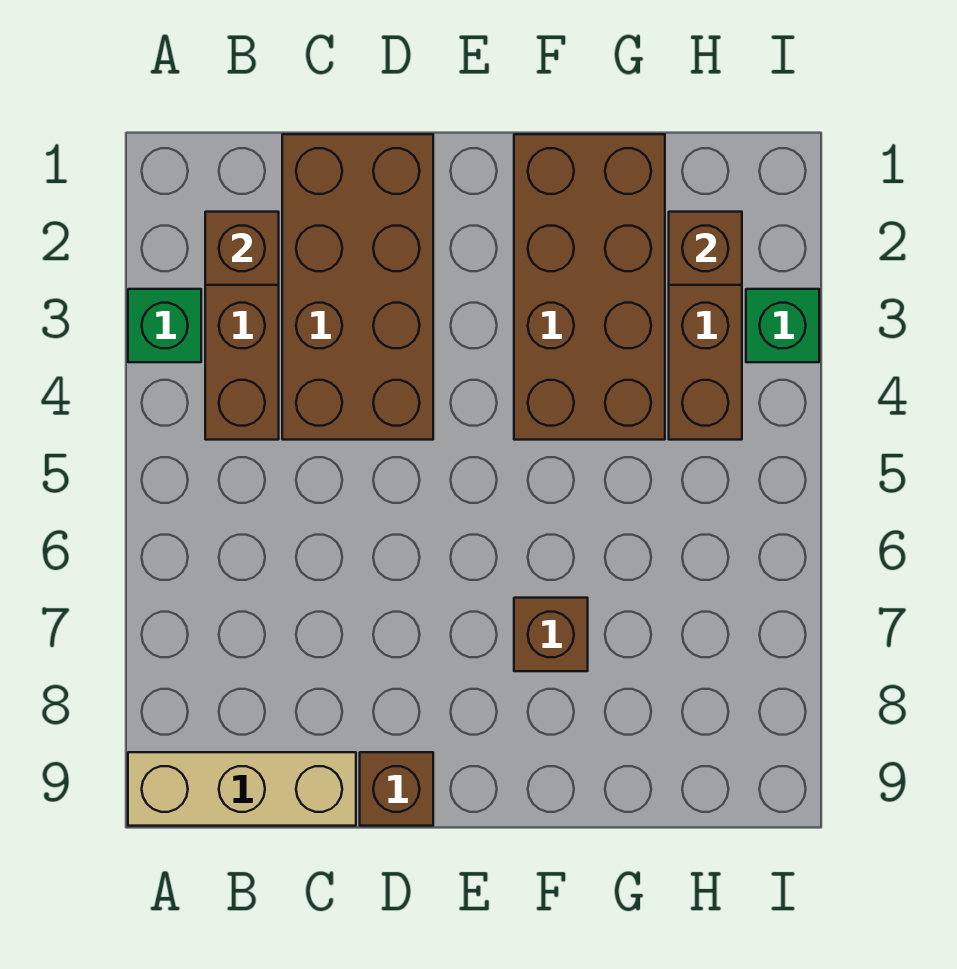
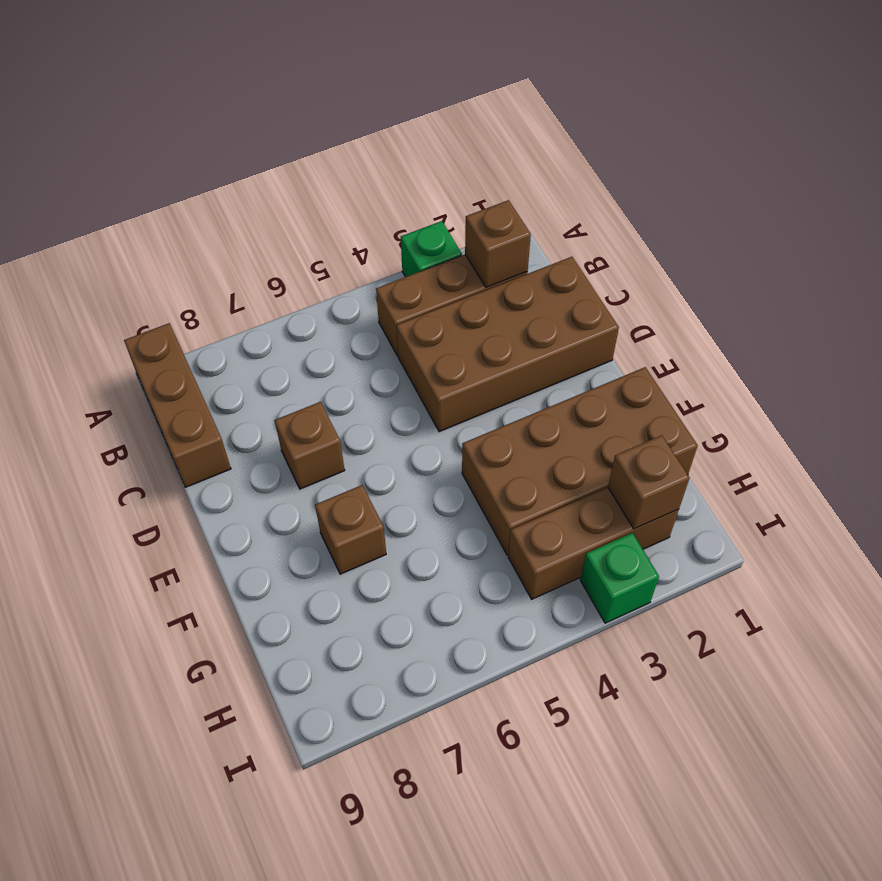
tan brick A9:C9 level 1 -> brown brick A9:C9 level 1
brown brick D9 level 1 -> brown brick D7 level 1

